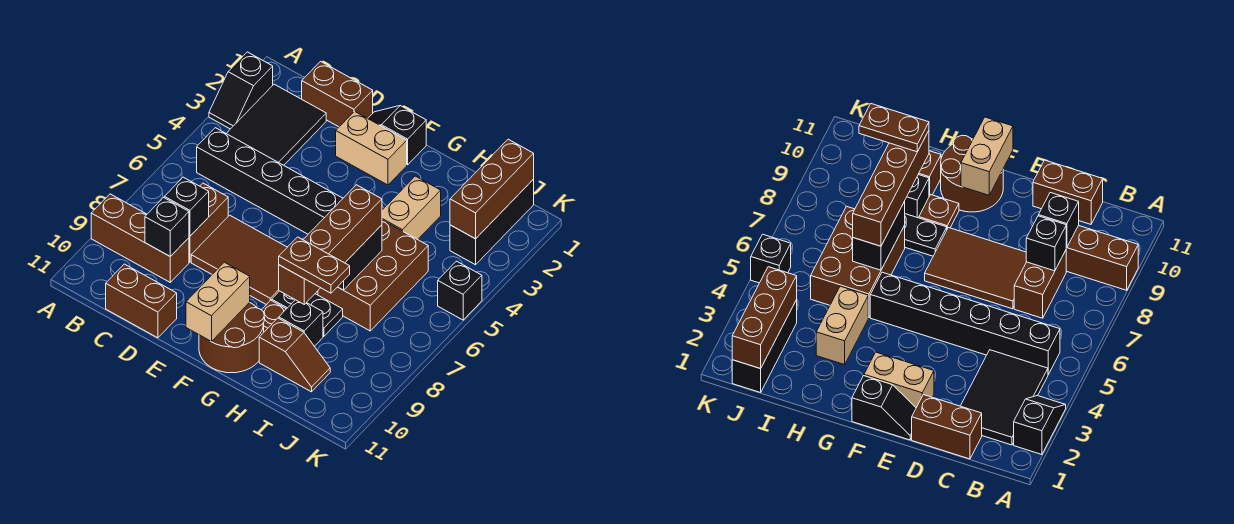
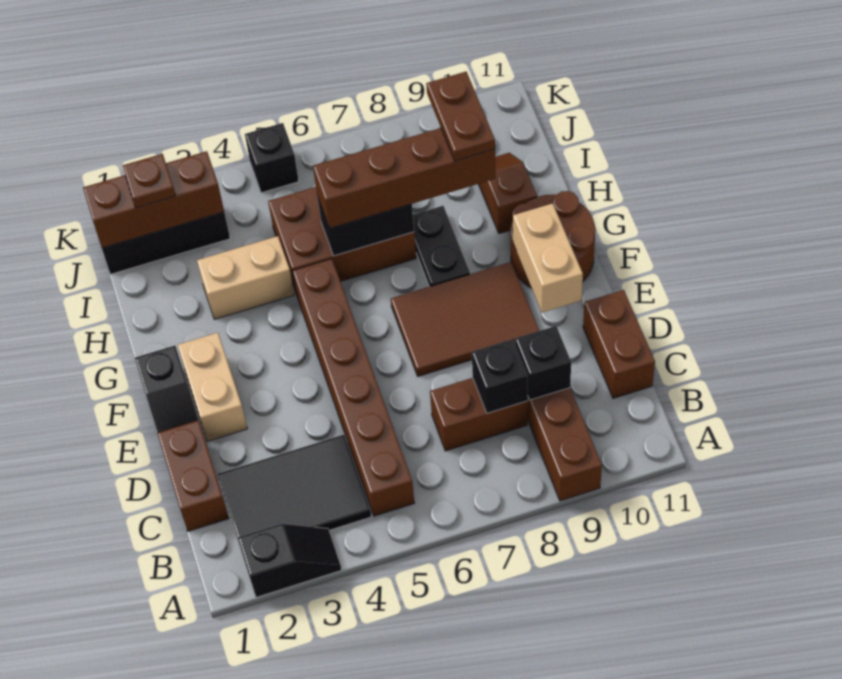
black brick B5:G5 level 1 -> brown brick B5:G5 level 1
brown tile D7:F8 level 1 -> brown tile E7:F9 level 1
tan brick F10:F11 level 2 -> tan brick E10:F10 level 2
brown plate G9 level 1 -> brown plate J2 level 3
black brick H9 level 1 -> none

